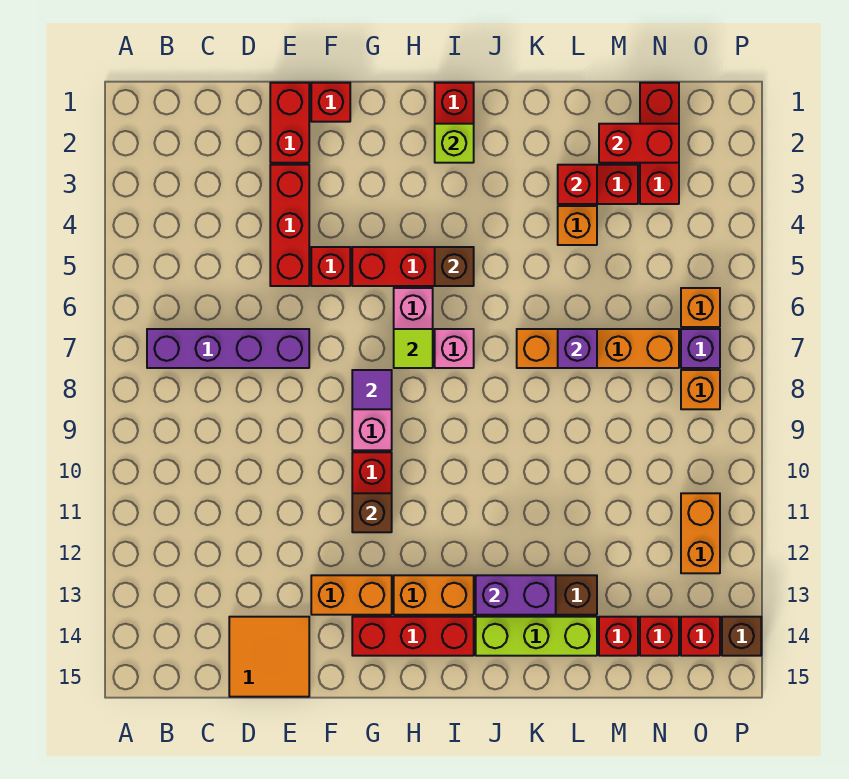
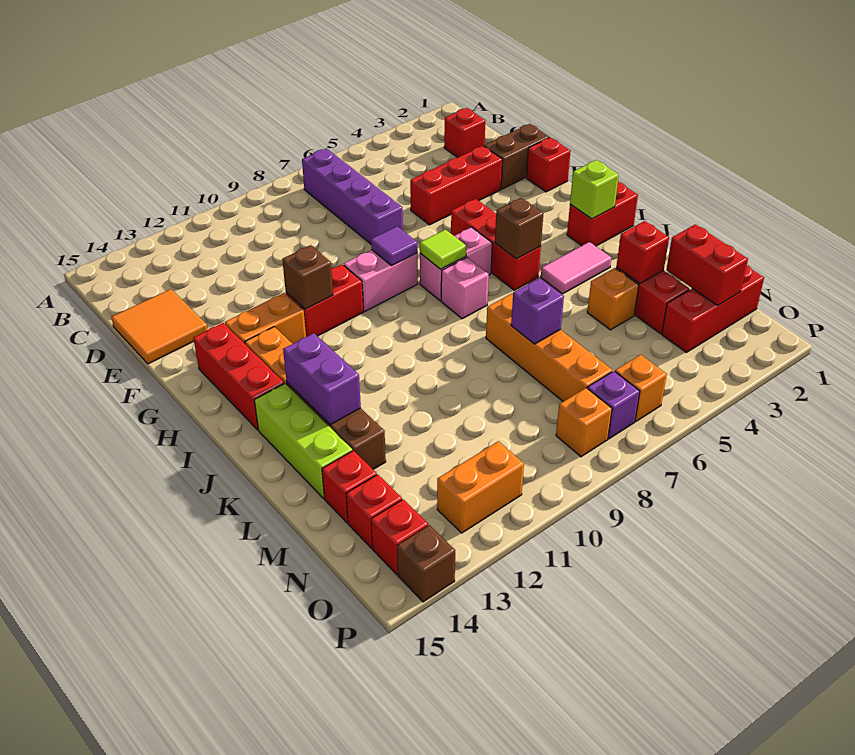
red brick E1:E2 level 1 -> brown brick E1:E2 level 1
red brick F5 level 1 -> red brick C2 level 1
orange brick F13:G13 level 1 -> orange brick G12:G13 level 1
none -> pink tile J3:J4 level 1

